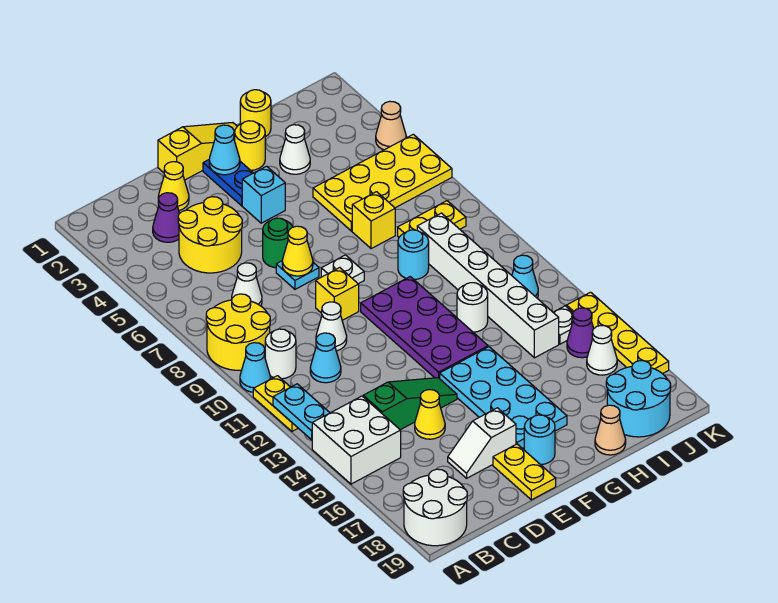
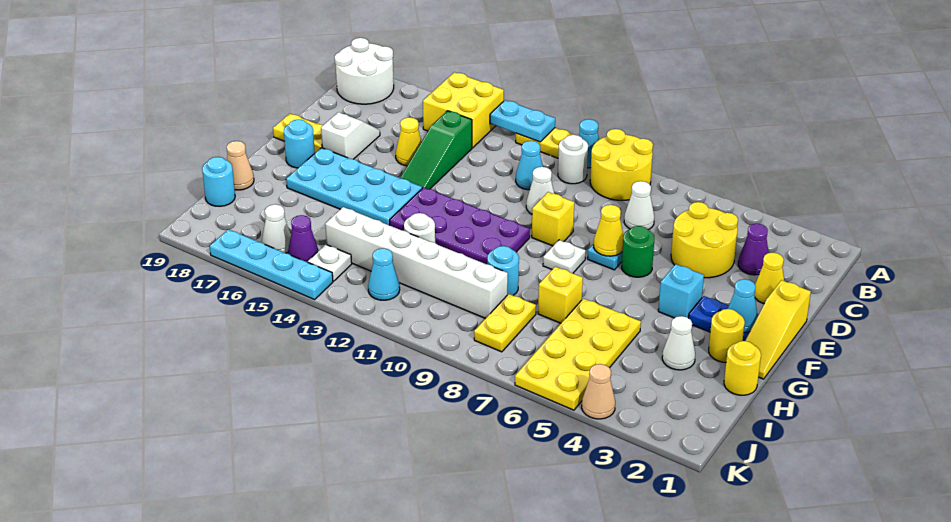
white brick A14:B15 level 1 -> yellow brick A14:B15 level 1
cyan round brick I18:J19 level 1 -> cyan round brick I19 level 1
yellow plate K14:K17 level 1 -> cyan plate K14:K17 level 1

